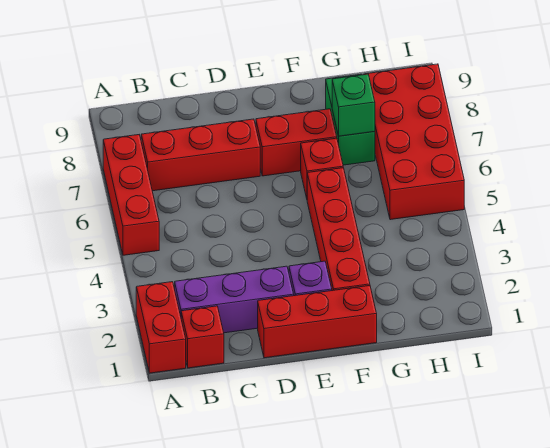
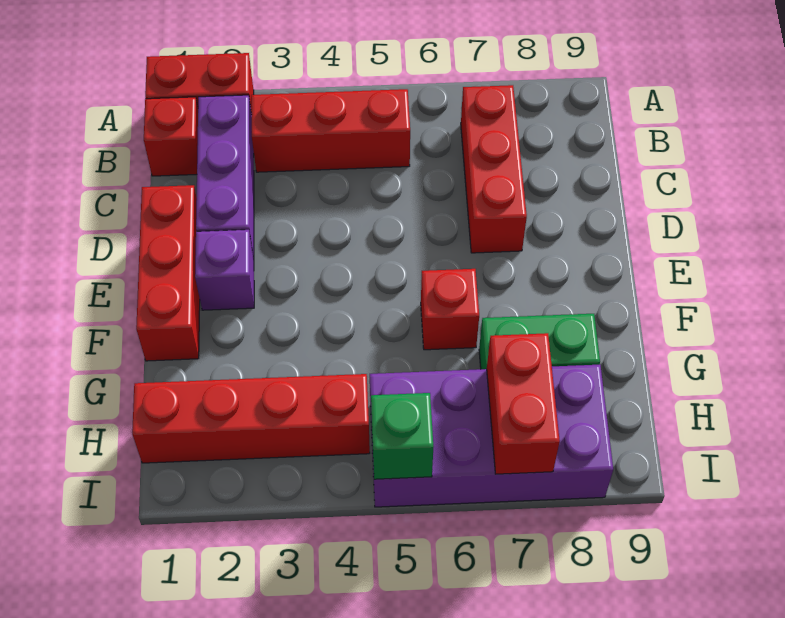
red brick A5:A7 level 1 -> red brick B3:B5 level 1
red brick E7:F7 level 1 -> red brick H7:I7 level 2
red brick F2:F5 level 1 -> red brick H1:H4 level 1
green brick G7 level 2 -> green brick I5 level 2
red brick H5:I8 level 1 -> purple brick H5:I8 level 1

